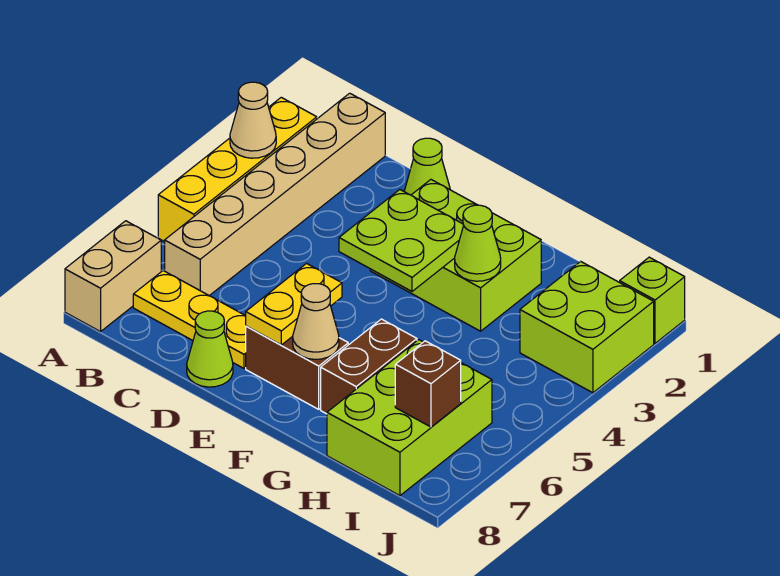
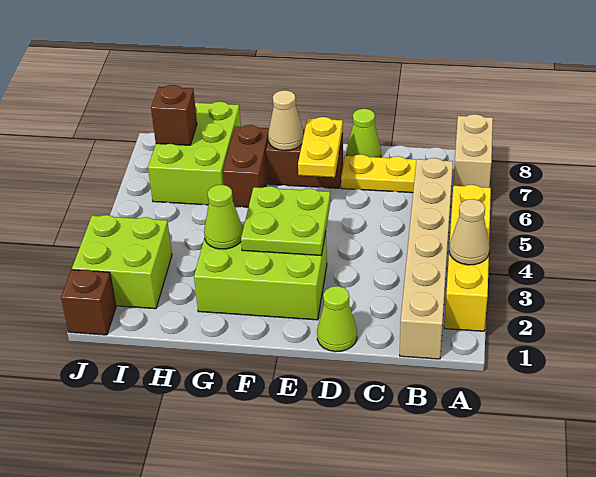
lime brick J1 level 1 -> brown brick J1 level 1

